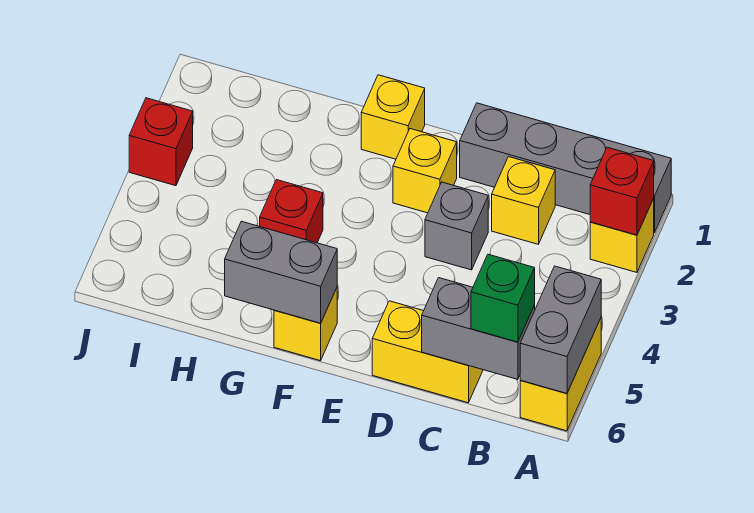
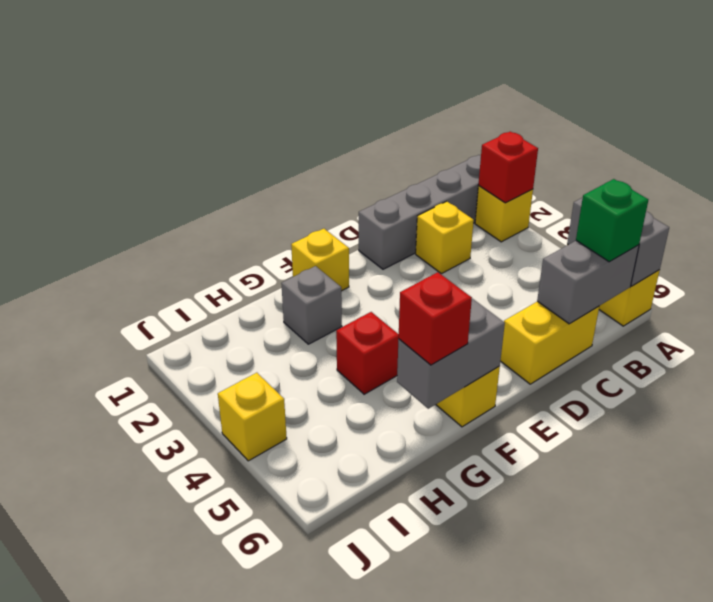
grey brick D3 level 1 -> grey brick G2 level 1
yellow brick E2 level 1 -> yellow brick J4 level 1
red brick J3 level 1 -> red brick G6 level 3

